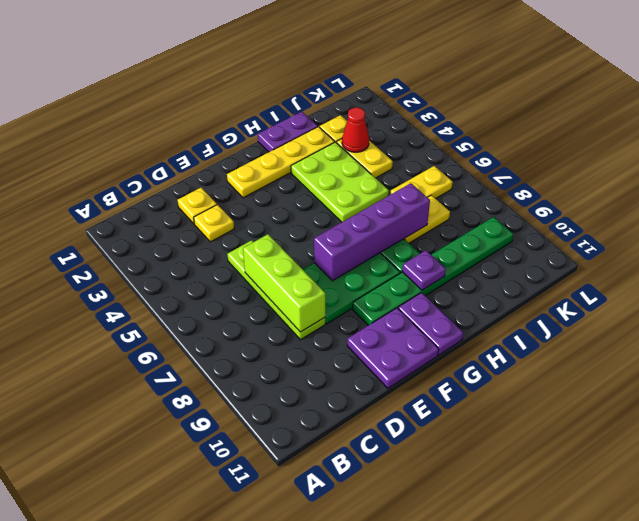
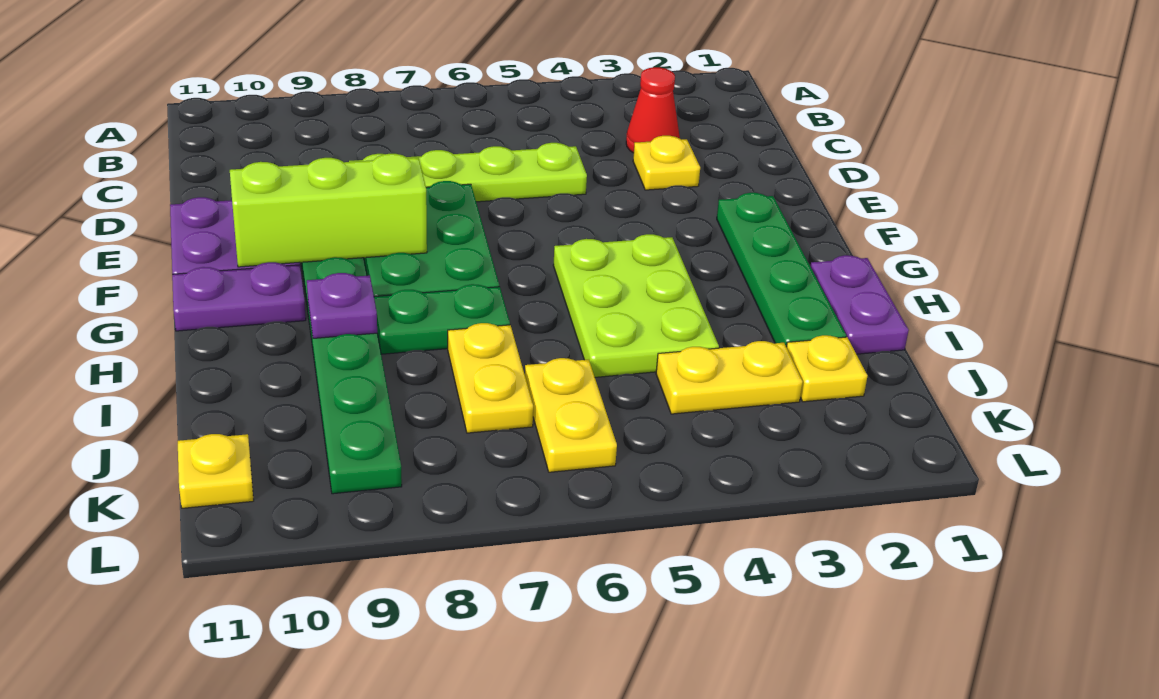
yellow plate D2 level 1 -> yellow plate K11 level 1
lime brick D6:D8 level 2 -> lime brick F8:F10 level 2
yellow plate F2:I2 level 1 -> green plate F2:I2 level 1
purple brick F7:I7 level 2 -> none
lime plate H3:I5 level 1 -> lime plate G4:I5 level 1
red cone J3 level 2 -> red cone C3 level 1

